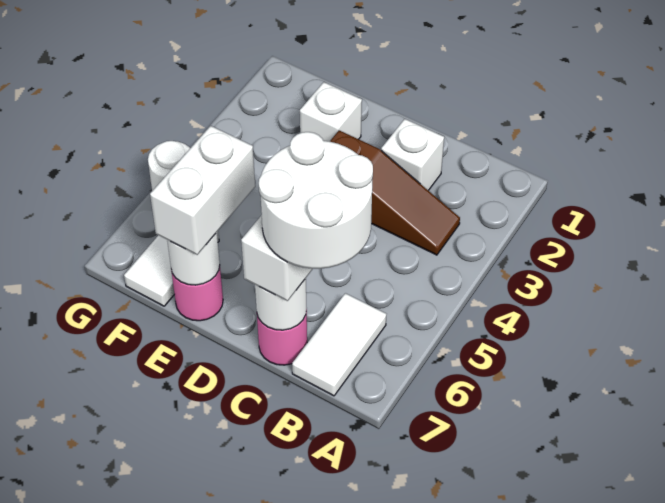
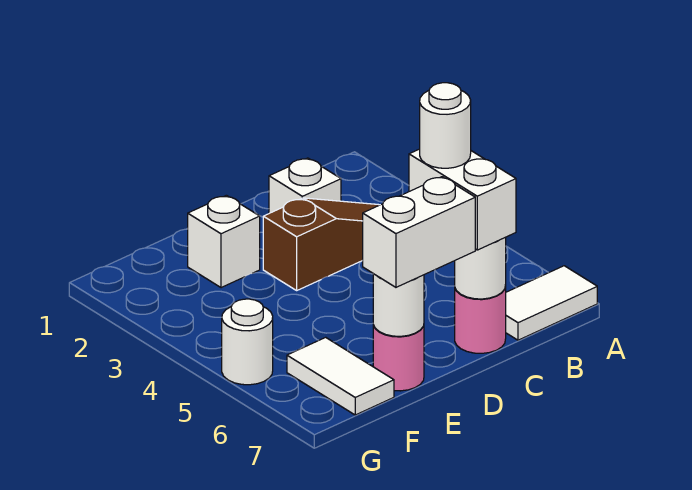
white tile B6:B7 level 1 -> white tile A7:B7 level 1
white round brick B6:C7 level 4 -> white round brick C6 level 4
white brick E6:E7 level 3 -> white brick D7:E7 level 3

